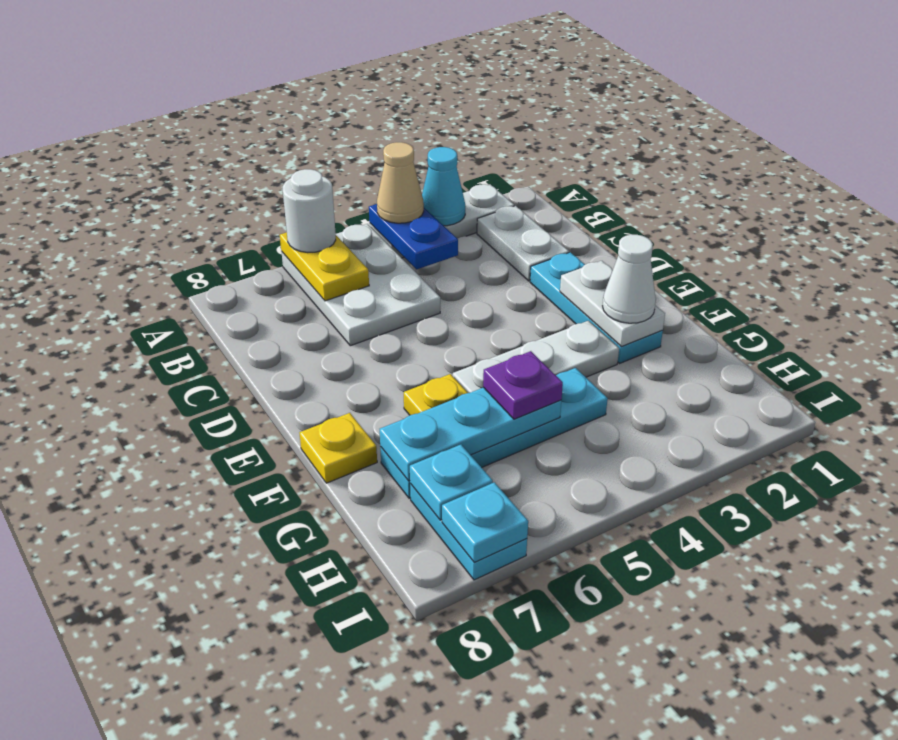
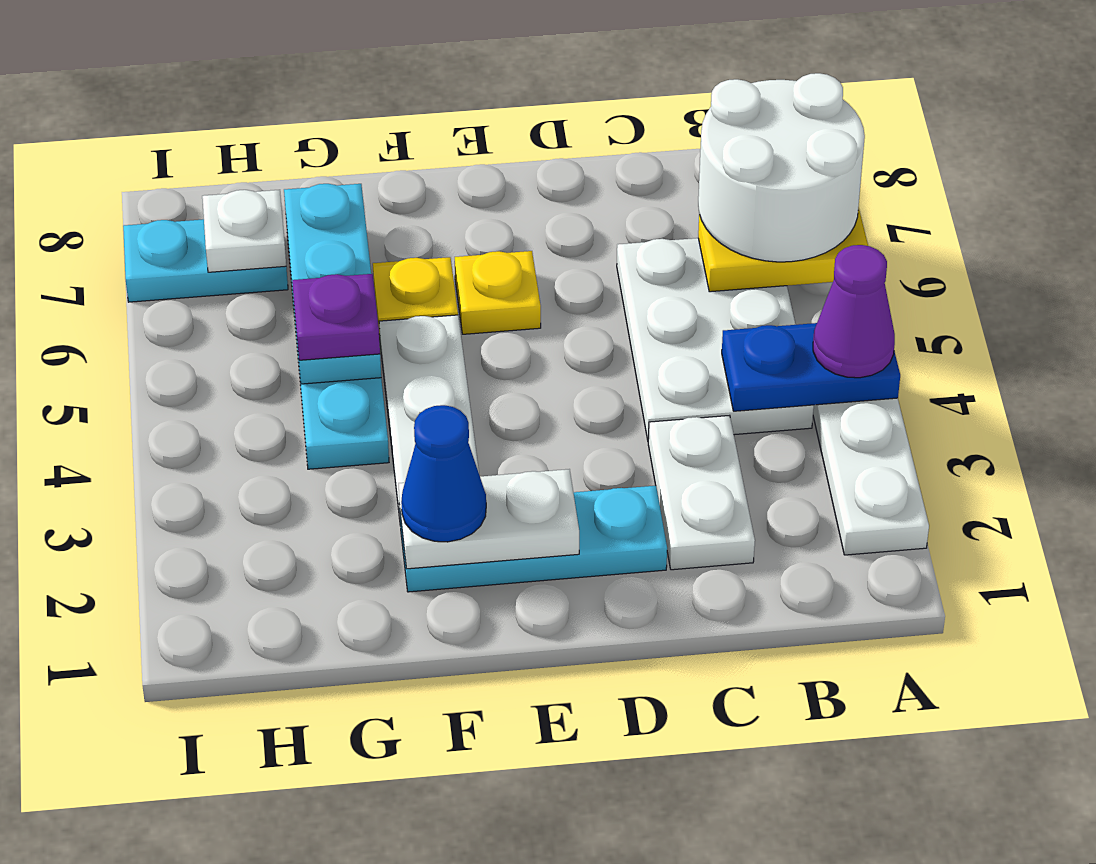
cyan cone A3 level 2 -> none
tan cone A4 level 3 -> purple cone A4 level 3
white plate A5:C6 level 1 -> white plate B4:C6 level 1
white round brick A6 level 3 -> white round brick A6:B7 level 3
white plate B2:C2 level 1 -> white plate C2:C3 level 1
white cone F2 level 3 -> blue cone F2 level 3
yellow plate F8 level 1 -> yellow plate E6 level 1
cyan plate H7 level 2 -> white plate H7 level 2
cyan plate I7 level 2 -> none

